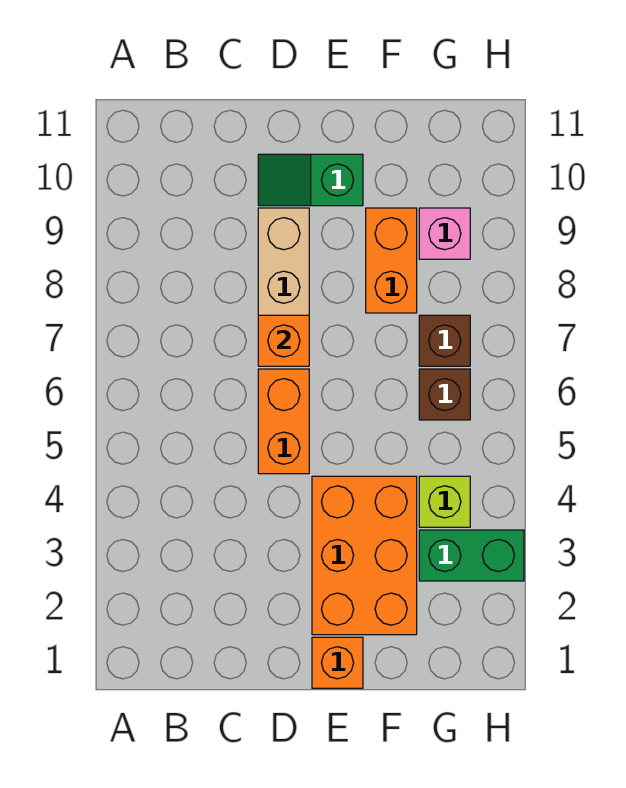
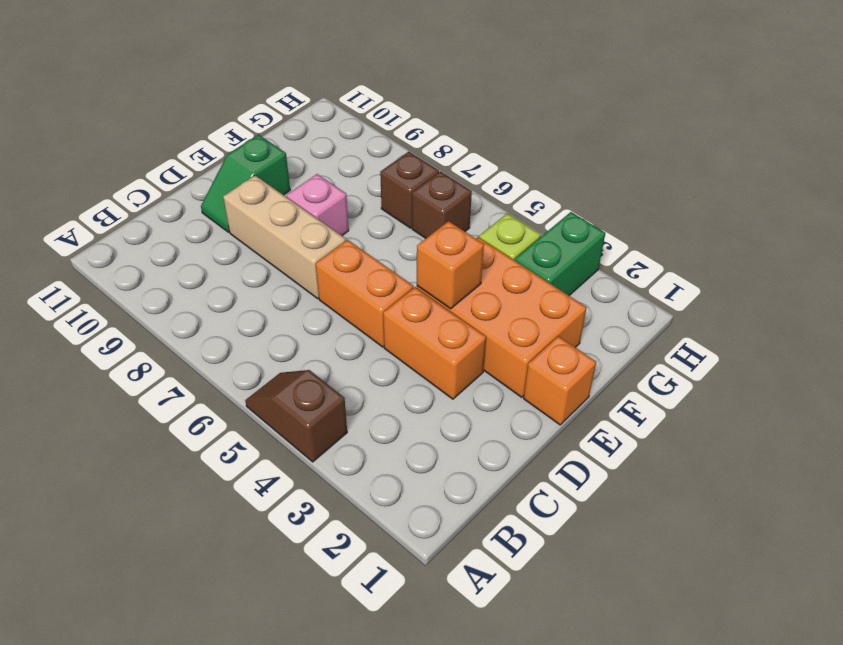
none -> brown slope A4:A5 level 1 top 4
orange brick D7 level 2 -> orange brick E4 level 2
orange brick F8:F9 level 1 -> orange brick D3:D4 level 1
pink brick G9 level 1 -> pink brick E8 level 1

